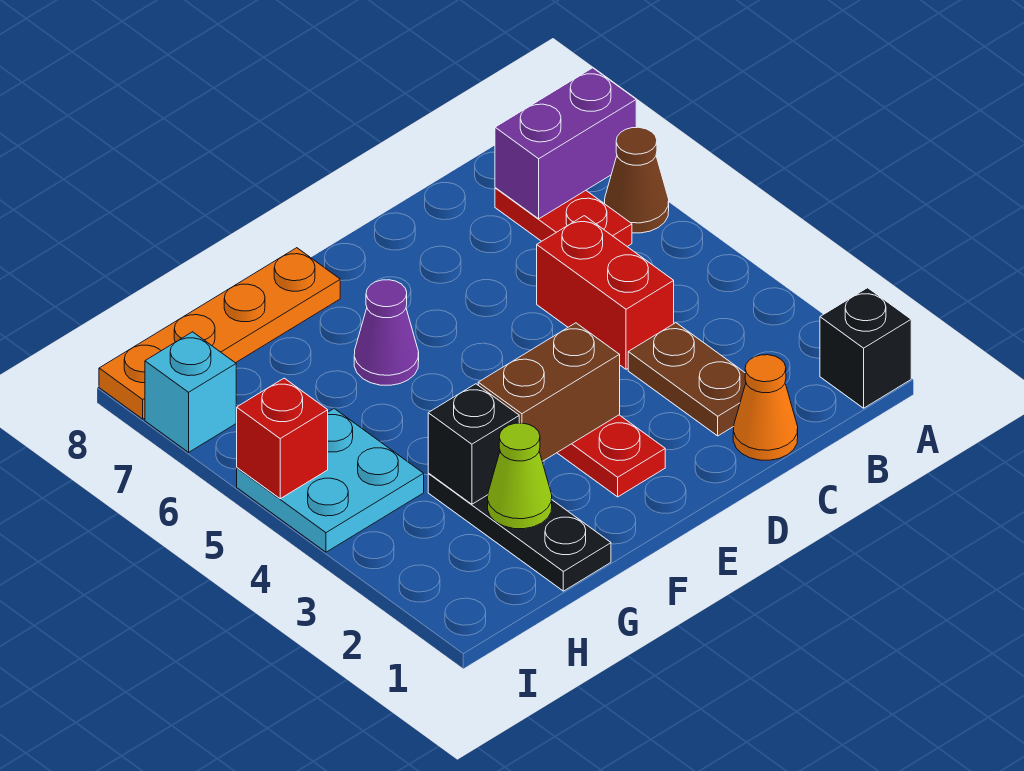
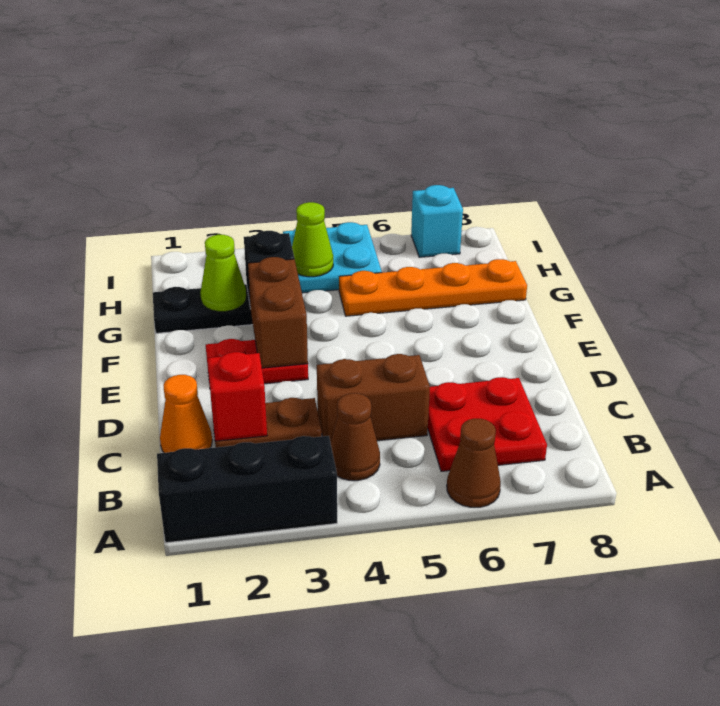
black brick A1 level 1 -> black brick A1:A3 level 1
purple brick A7:B7 level 2 -> none
none -> brown cone B4 level 1
red plate B6:B7 level 1 -> red plate B6:C7 level 1
red brick C4:C5 level 1 -> brown brick C4:C5 level 1
purple cone F6 level 1 -> none
orange plate F8:I8 level 1 -> orange plate G5:G8 level 1
none -> lime cone H4 level 2
red brick I5 level 2 -> red brick C2 level 2

